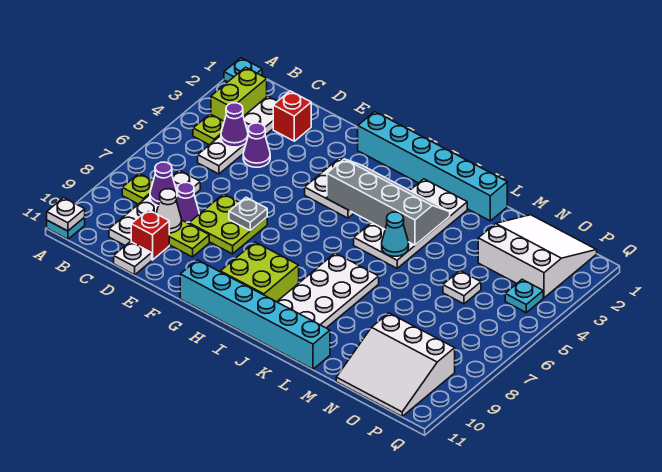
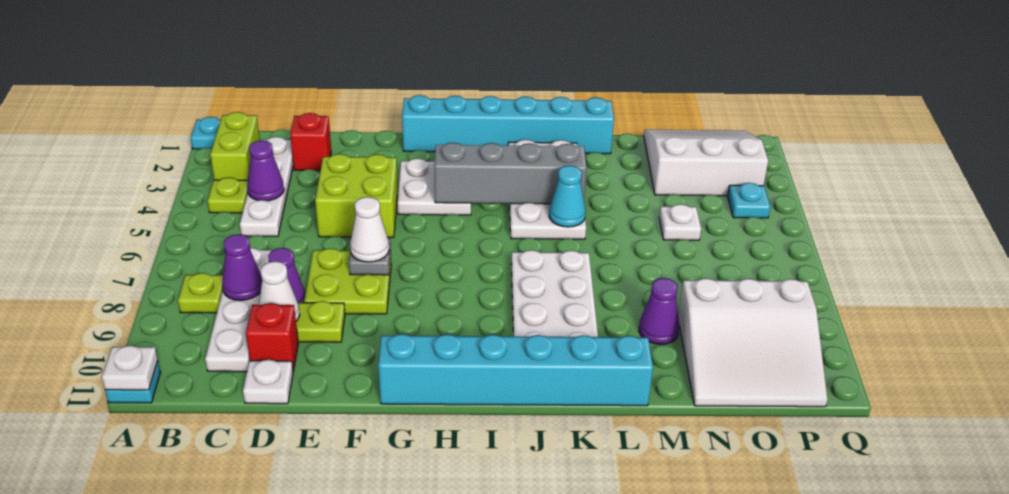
purple cone D4 level 1 -> purple cone M9 level 1
none -> white cone F7 level 3
lime brick H9:I10 level 1 -> lime brick E4:F5 level 1

